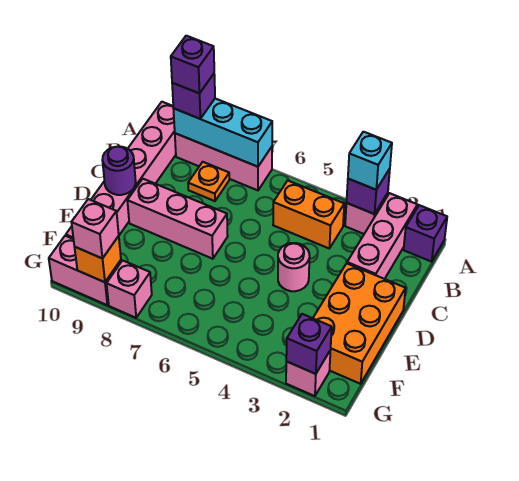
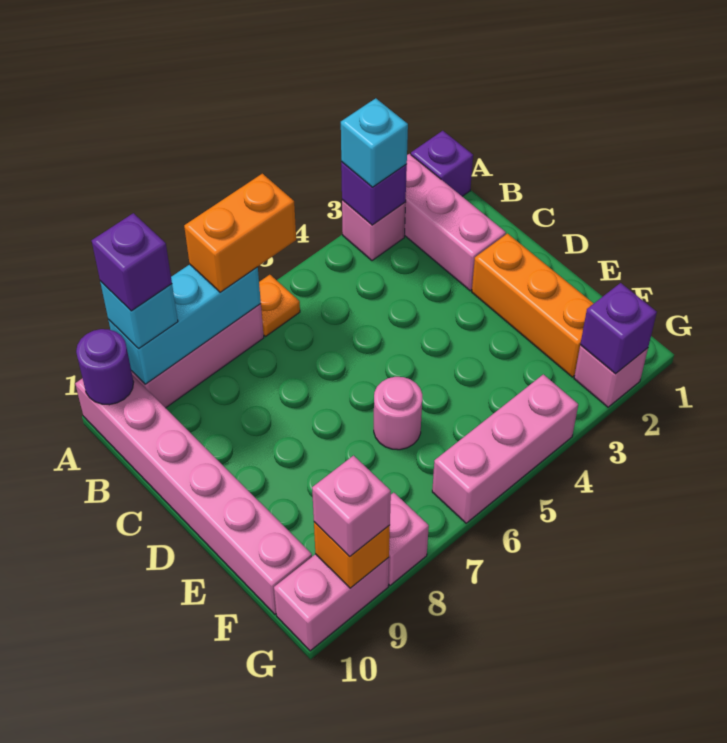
purple brick A9 level 3 -> cyan brick A9 level 3
orange brick B4:B5 level 1 -> orange brick A6:A7 level 3
orange plate B8 level 1 -> orange plate A6 level 1
orange brick D1:F2 level 1 -> orange brick D2:F2 level 1
pink round brick D4 level 1 -> pink round brick E6 level 1
pink brick D7:D9 level 1 -> pink brick G4:G6 level 1
purple round brick D10 level 2 -> purple round brick A10 level 2

